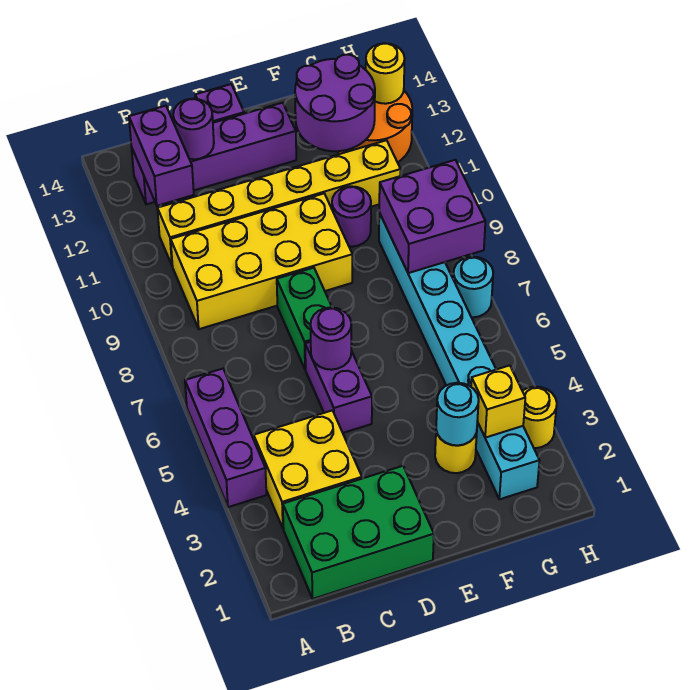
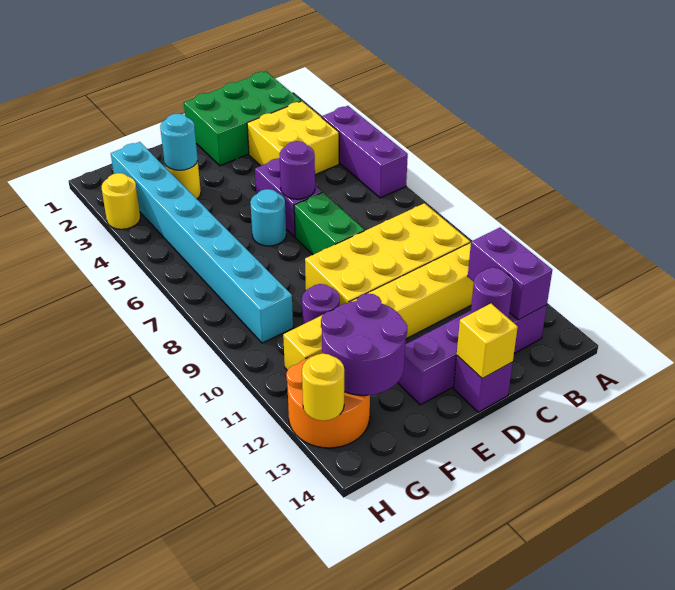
yellow brick G3 level 2 -> yellow brick D14 level 2
purple brick G8:H9 level 2 -> none
cyan round brick H7 level 1 -> cyan round brick E6 level 1

